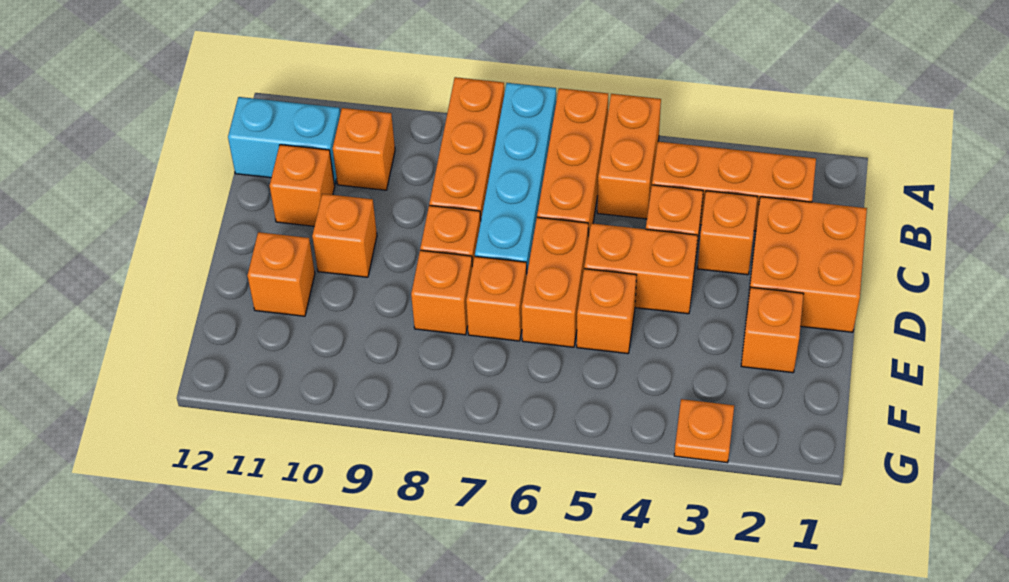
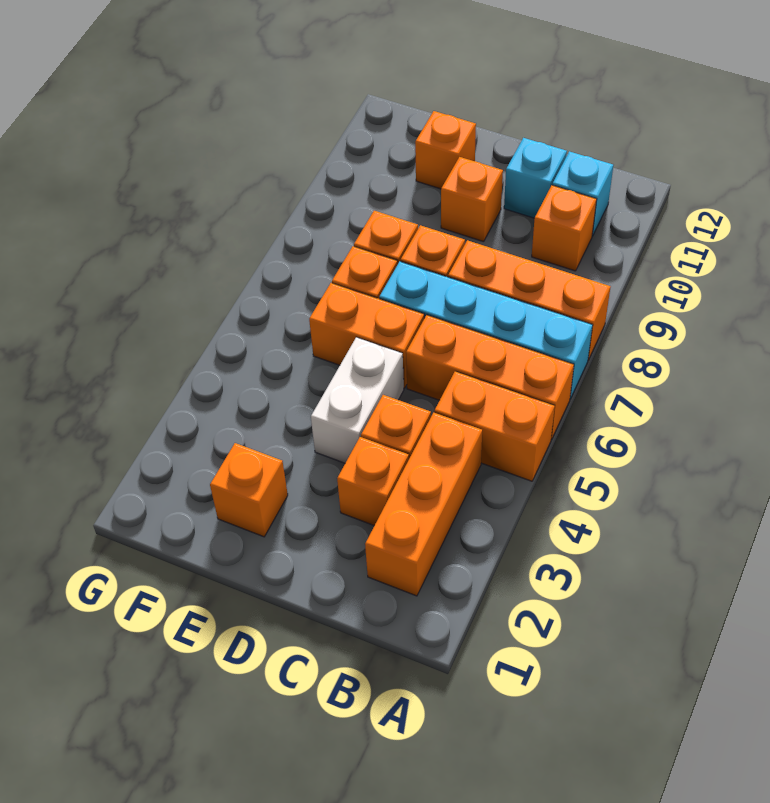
cyan brick B11:B12 level 1 -> cyan brick B11 level 1
orange brick C1:D2 level 1 -> none
orange brick C11 level 1 -> cyan brick C11 level 1
orange brick D4:D5 level 1 -> white brick D4:D5 level 1
orange brick E5 level 1 -> none
orange plate G3 level 1 -> none

